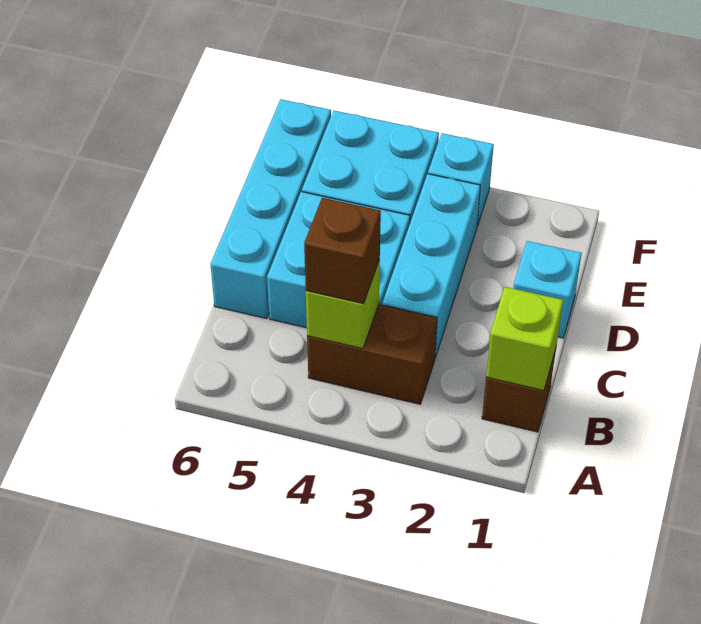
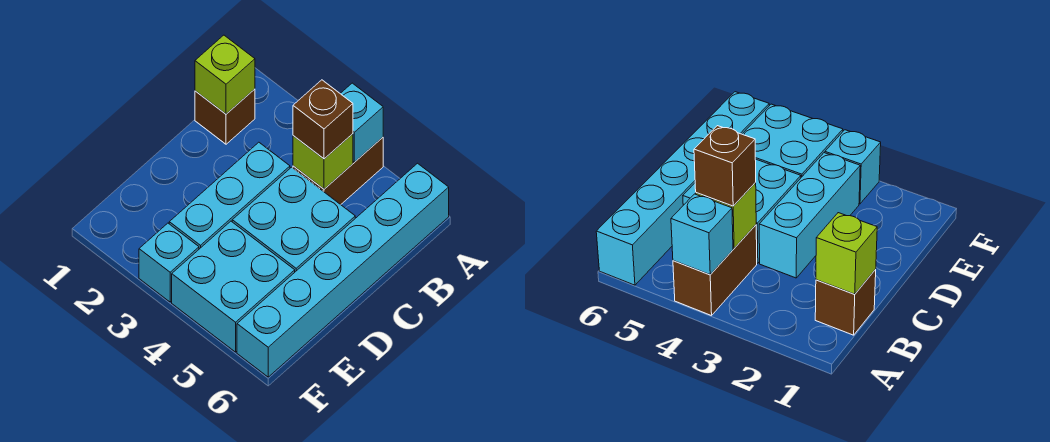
brown brick B3:B4 level 1 -> brown brick A4:B4 level 1
cyan brick C6:F6 level 1 -> cyan brick A6:F6 level 1
cyan brick D1 level 1 -> cyan brick A4 level 2

